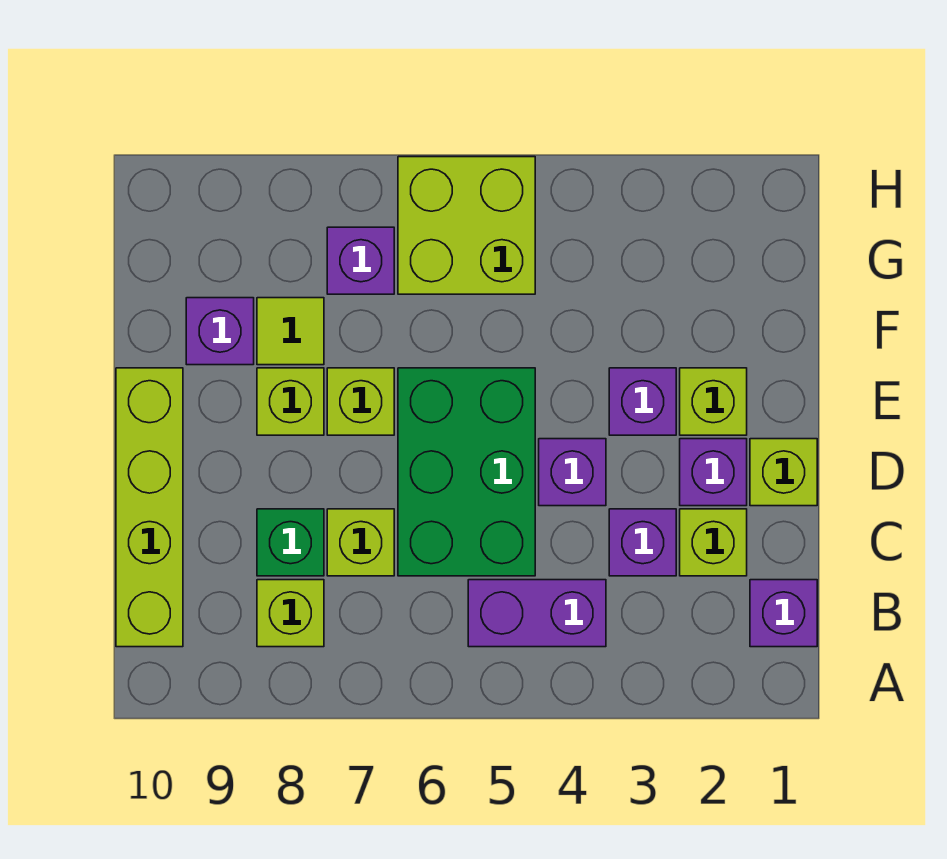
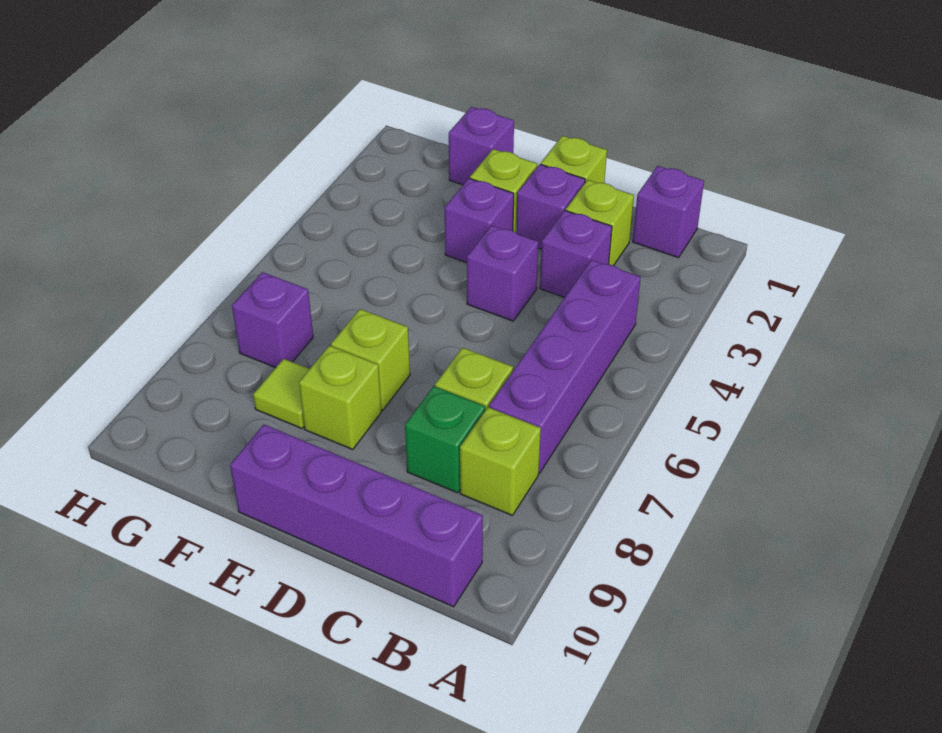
purple brick B4:B5 level 1 -> purple brick B4:B7 level 1
lime brick B10:E10 level 1 -> purple brick B10:E10 level 1
green brick C5:E6 level 1 -> none
purple brick F9 level 1 -> purple brick F1 level 1
lime brick G5:H6 level 1 -> none

